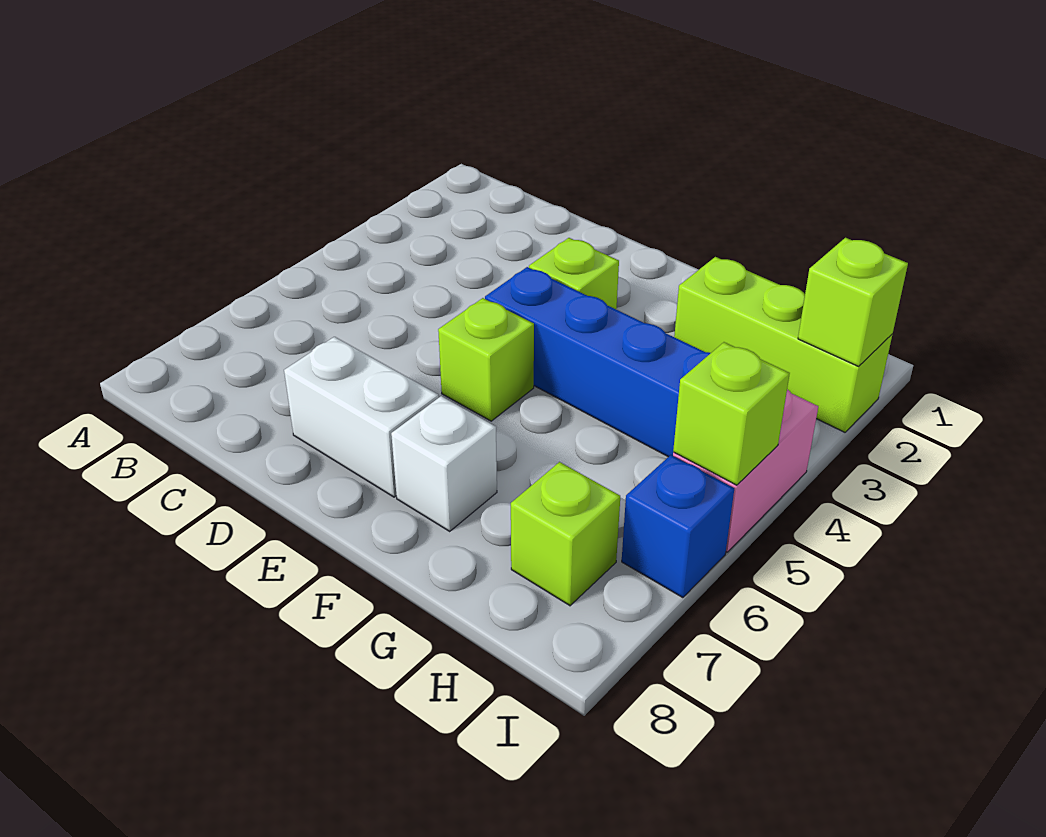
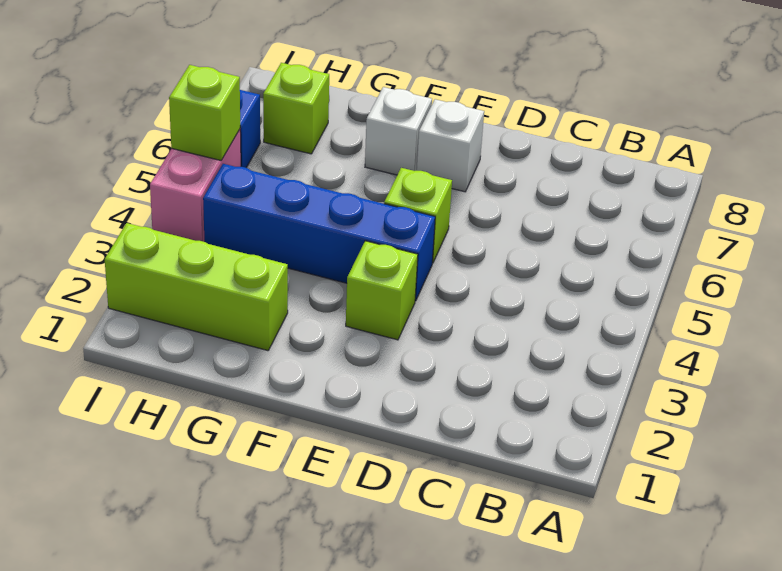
white brick D7:E7 level 1 -> white brick E7 level 1
lime brick I2 level 2 -> none

